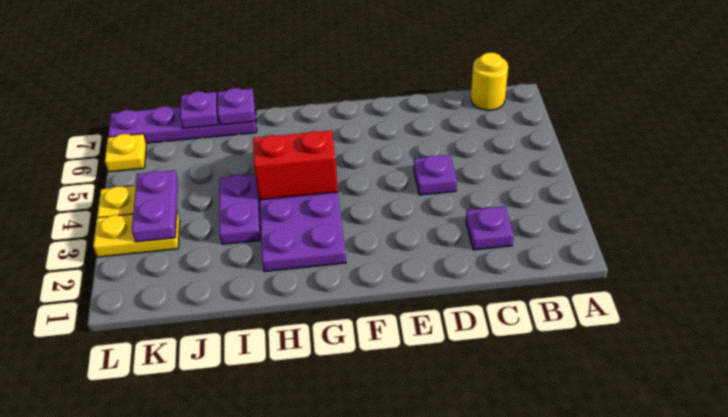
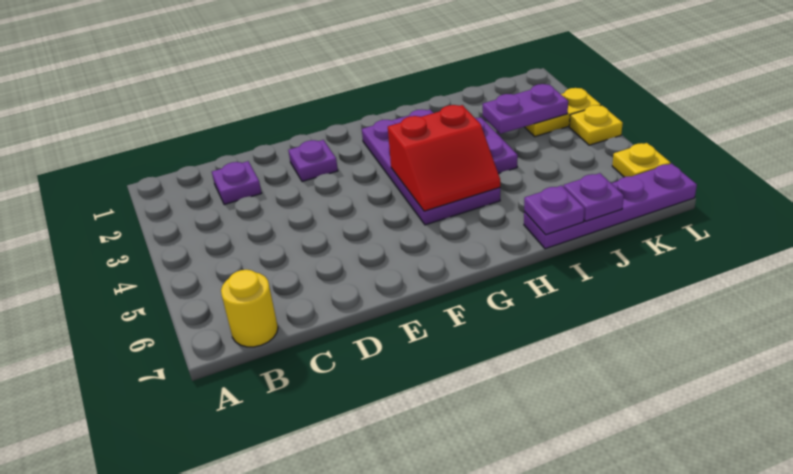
purple plate D4 level 1 -> purple plate E2 level 1
purple plate K3:K4 level 2 -> purple plate J3:K3 level 2

